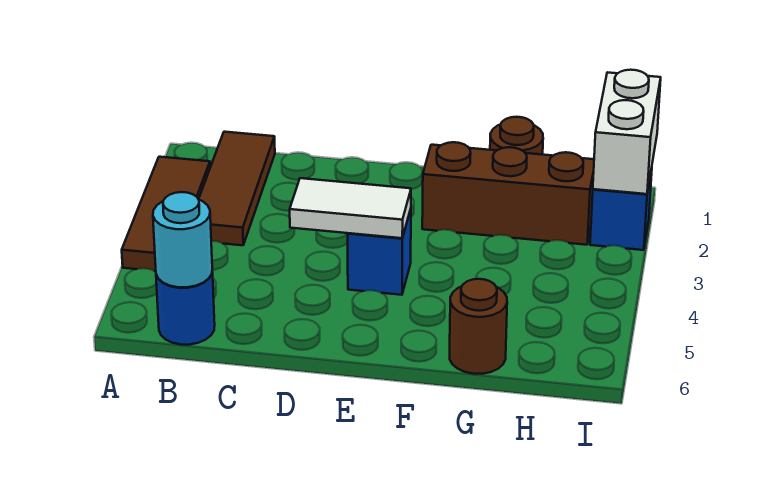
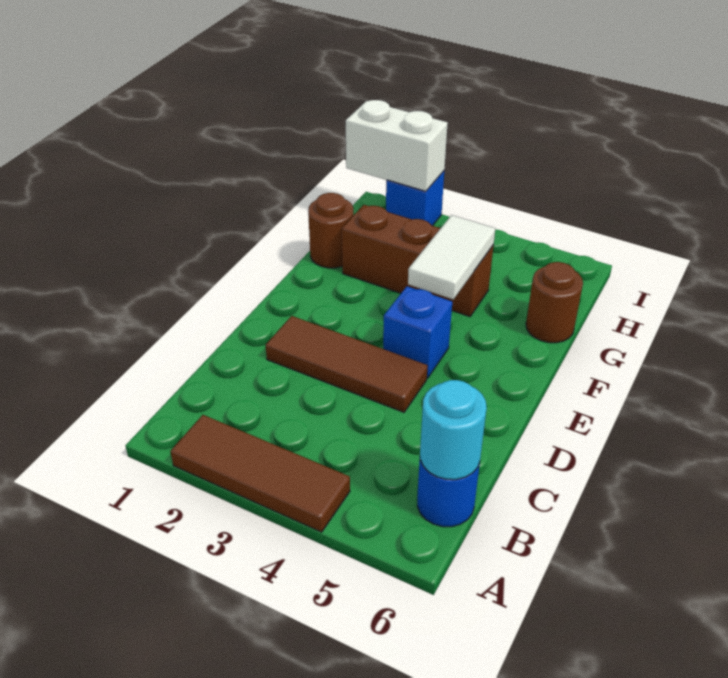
brown tile B1:B3 level 1 -> brown tile D2:D4 level 1
white tile D4:E4 level 2 -> white tile F4:G4 level 2
brown brick F2:H2 level 1 -> brown brick G2:G4 level 1

